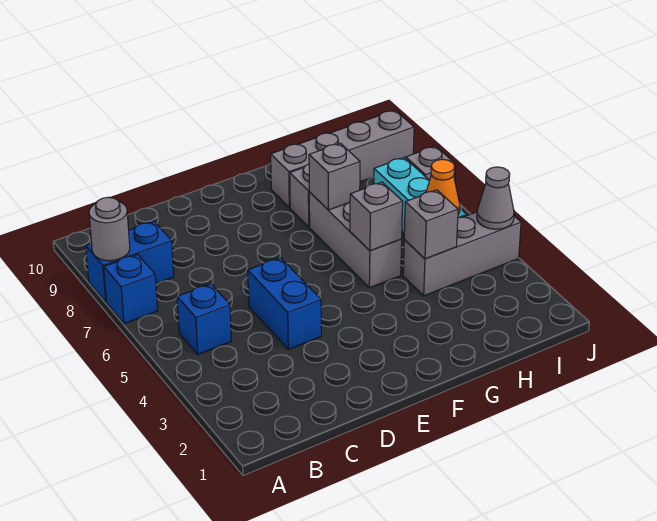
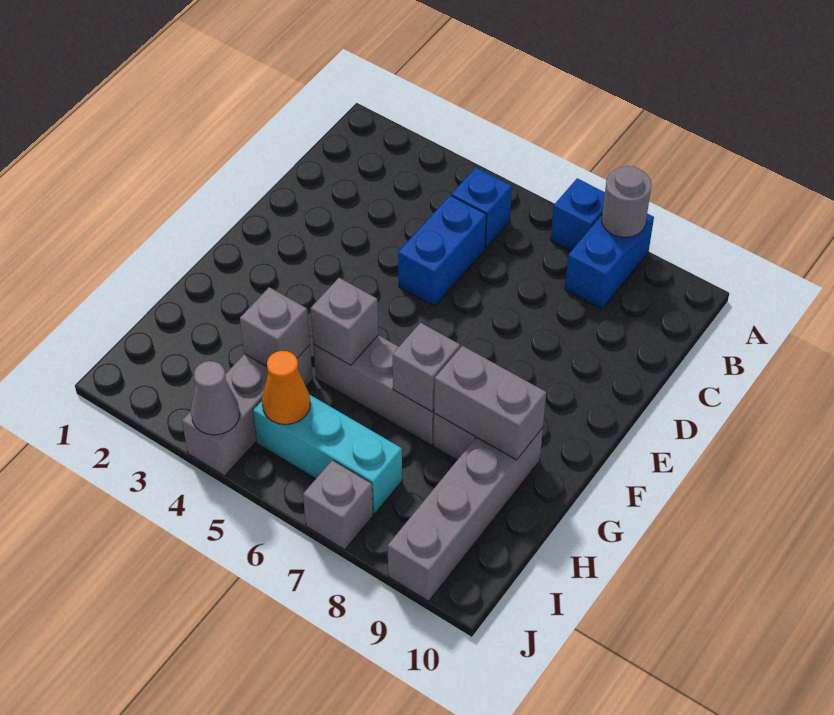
blue brick D4:D5 level 1 -> blue brick C5:D5 level 1
none -> grey brick G8:G9 level 2

